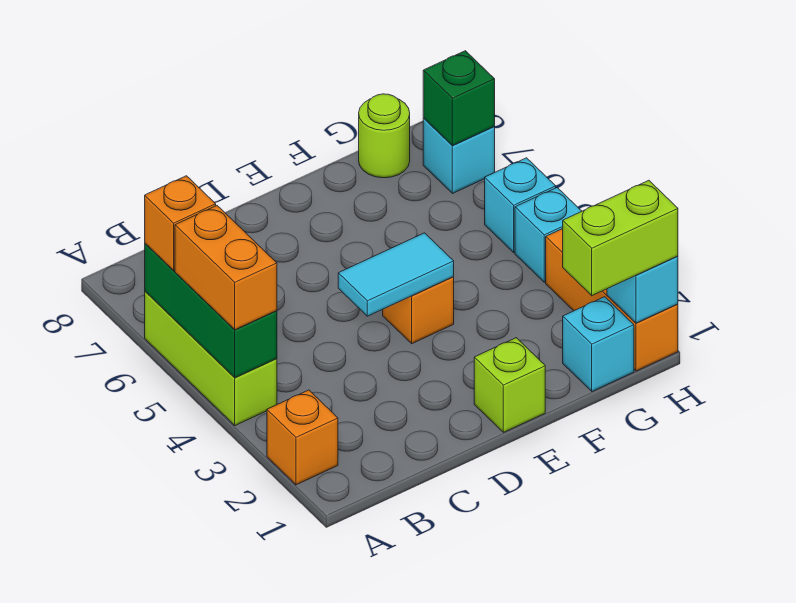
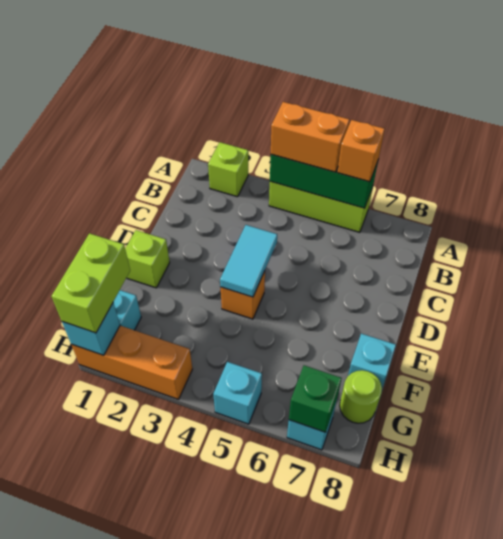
orange brick A2 level 1 -> lime brick A2 level 1
cyan brick H4 level 1 -> cyan brick F8 level 1

